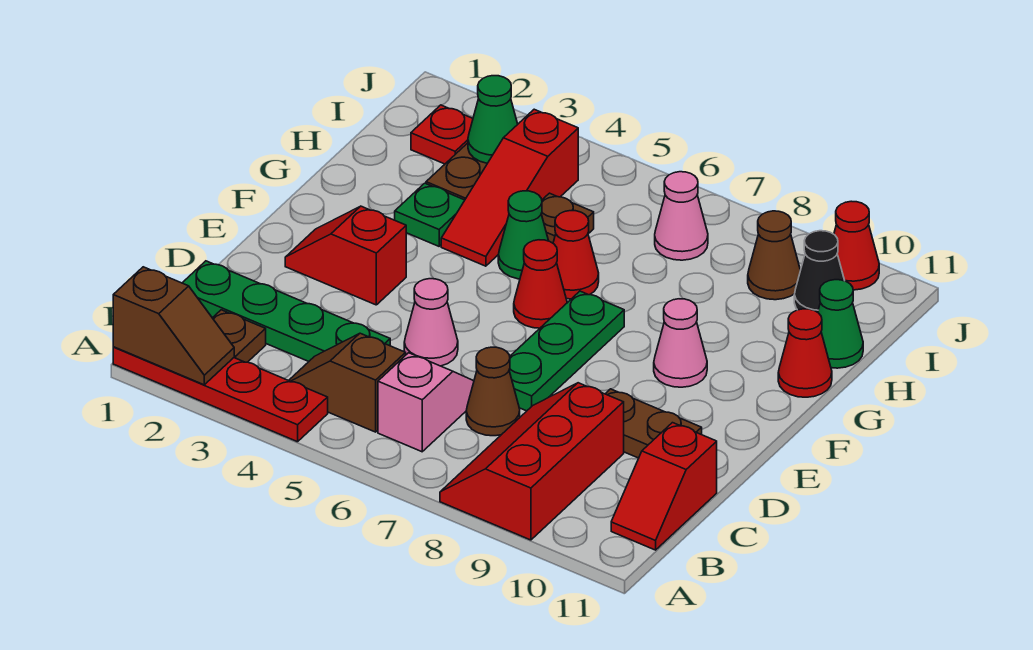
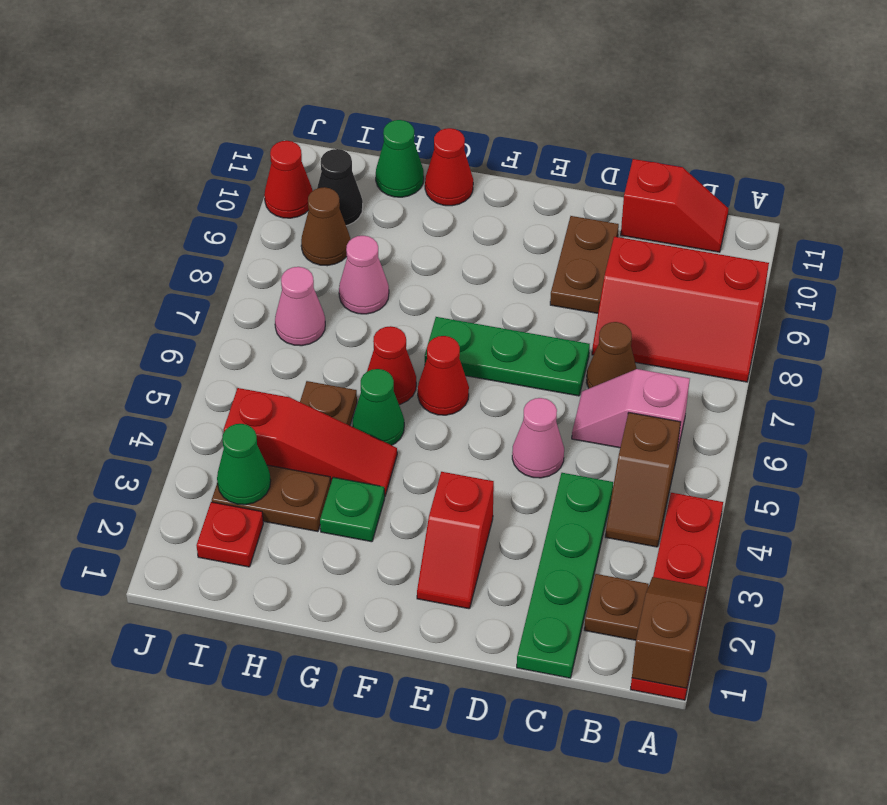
pink cone F9 level 1 -> pink cone H8 level 1

